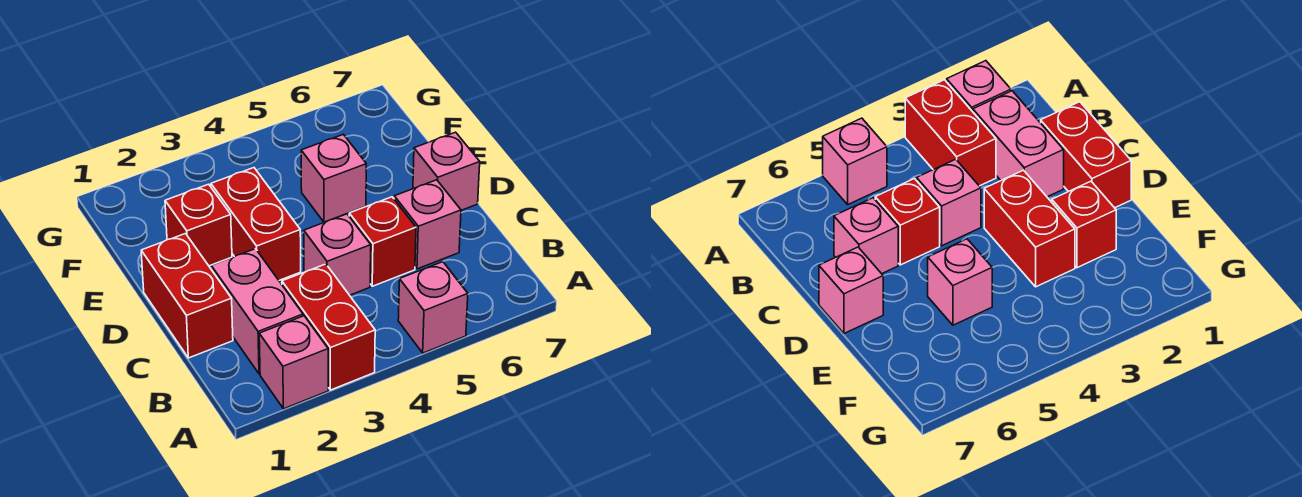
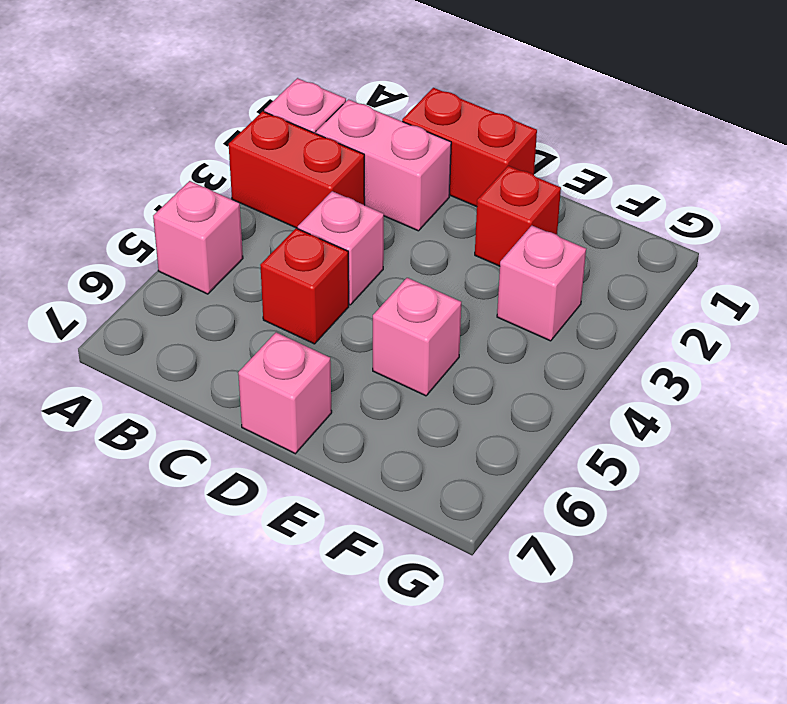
pink brick C6 level 1 -> pink brick F3 level 1
red brick D3:E3 level 1 -> none

